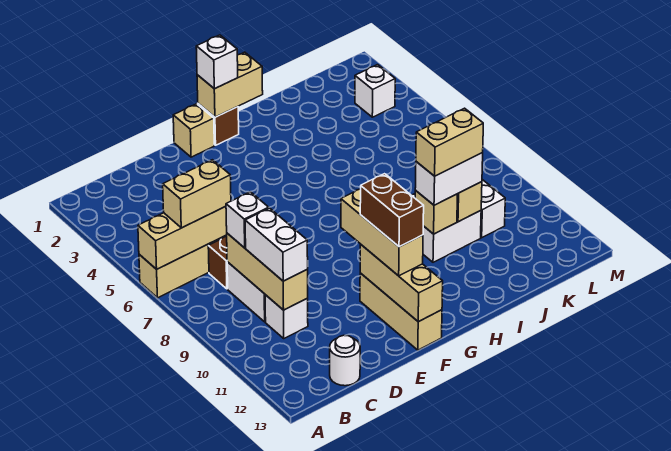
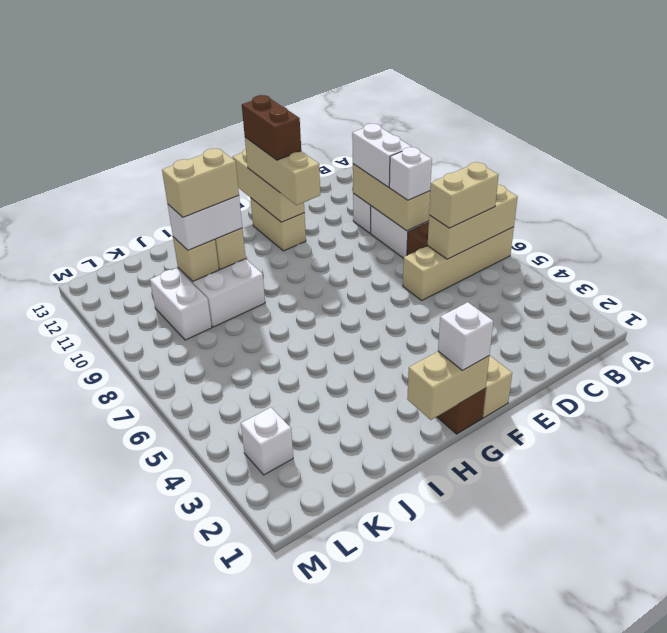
white round brick C13 level 1 -> none
tan brick F11:F13 level 1 -> tan brick F11:F12 level 1

